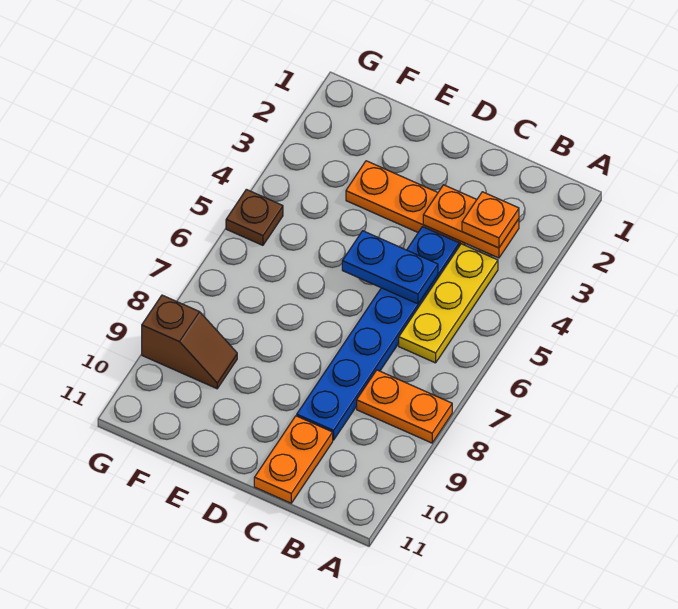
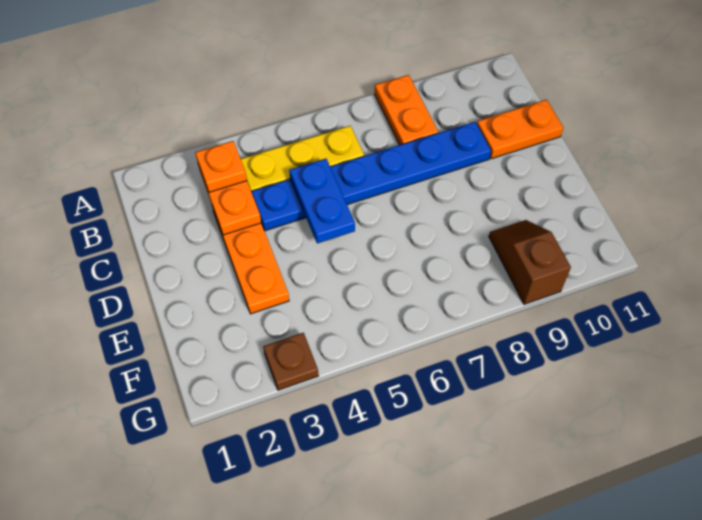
brown plate G5 level 1 -> brown plate G3 level 1

